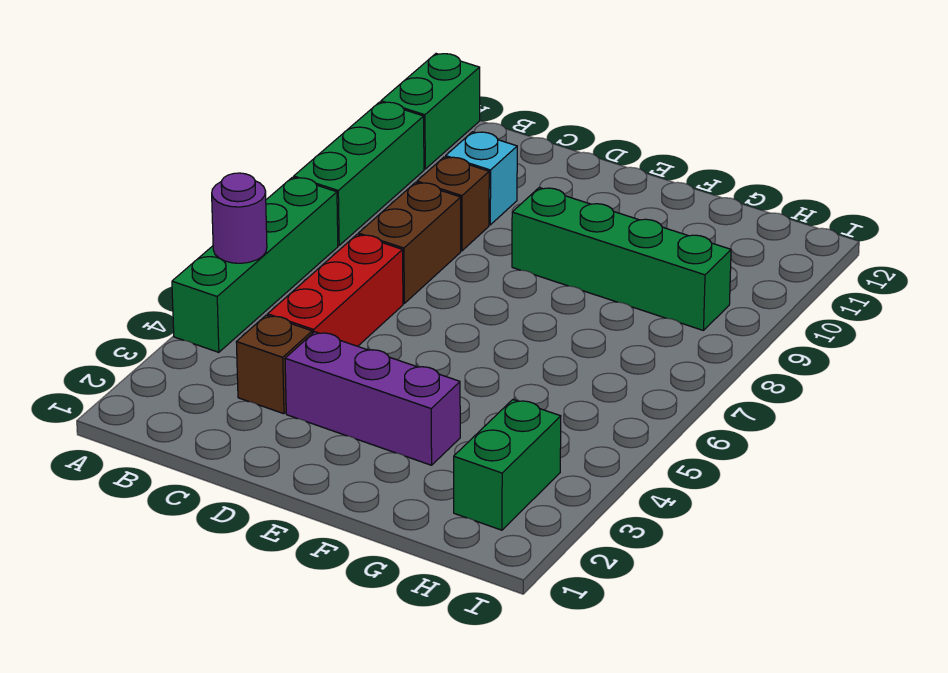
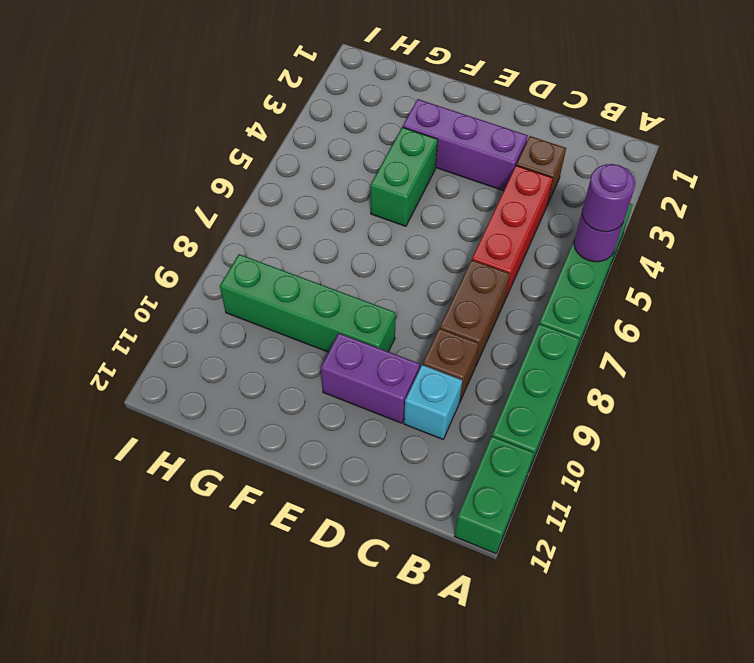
none -> purple round brick A5 level 3
none -> purple brick D10:E10 level 1
green brick H2:H3 level 1 -> green brick F4:F5 level 1

